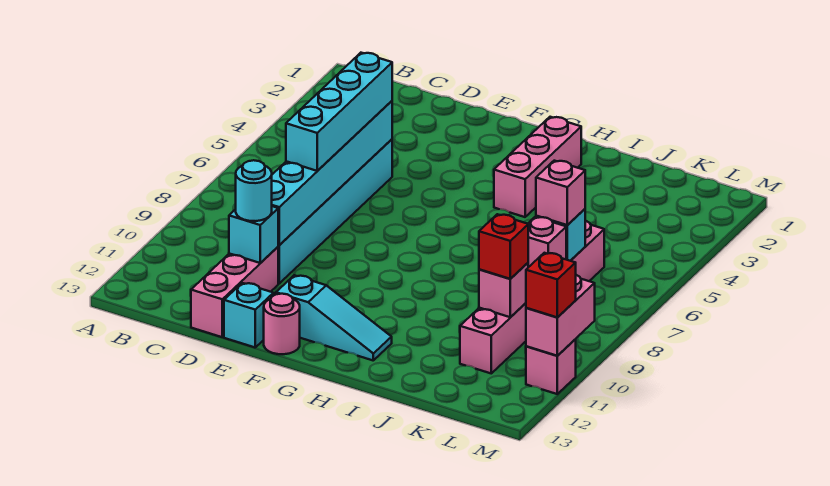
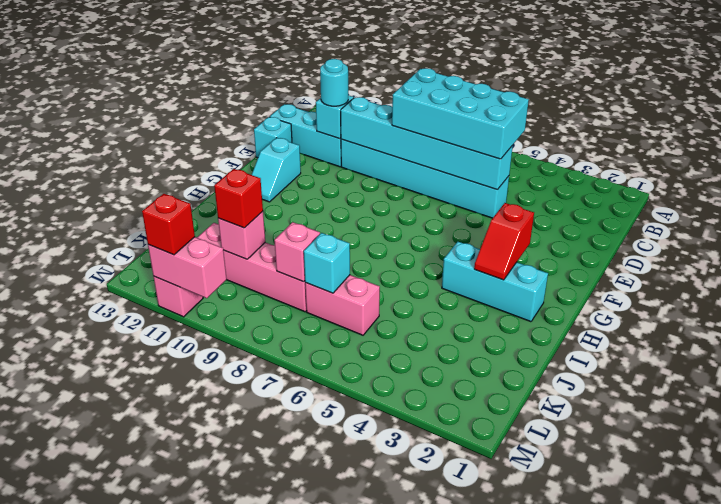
cyan brick D5:D8 level 3 -> cyan brick C5:D8 level 3
pink brick D11:D13 level 1 -> cyan brick D11:D13 level 1
cyan slope F12:H12 level 1 top F -> cyan slope F12:G12 level 1 top F
pink round brick F13 level 1 -> none
none -> red slope G3:H3 level 2 top G
pink brick H2:H4 level 1 -> cyan brick H2:H4 level 1
pink brick K7 level 3 -> none

